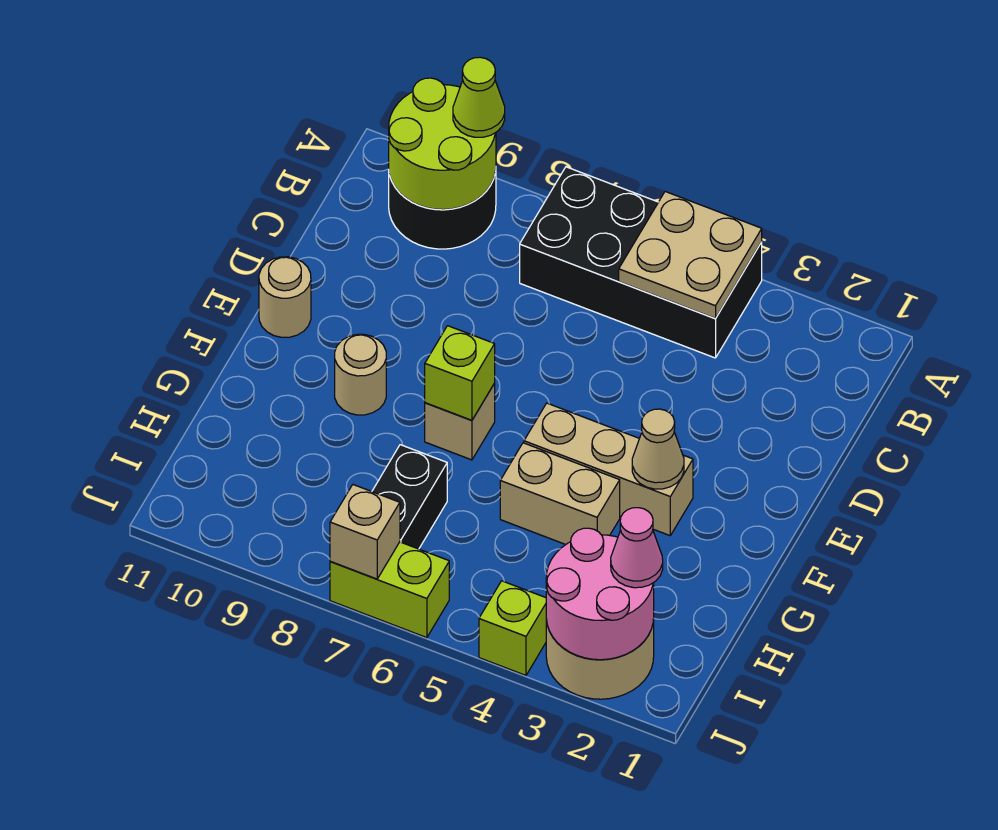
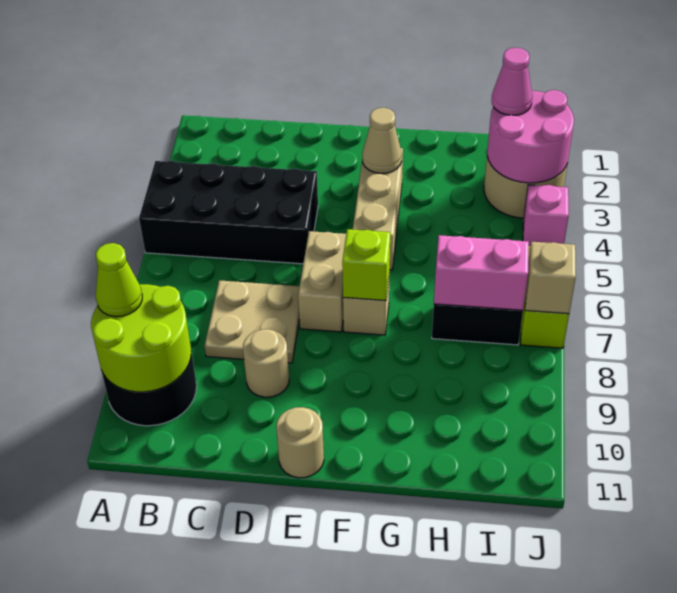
black brick A4:B7 level 1 -> black brick A4:D5 level 1
tan plate A4:B5 level 2 -> tan plate C7:D8 level 1
tan round brick F9 level 1 -> tan round brick D9 level 1
tan brick G4:G5 level 1 -> tan brick E6:E7 level 1
none -> pink brick H7:I7 level 2
lime brick J4 level 1 -> pink brick J4 level 1

